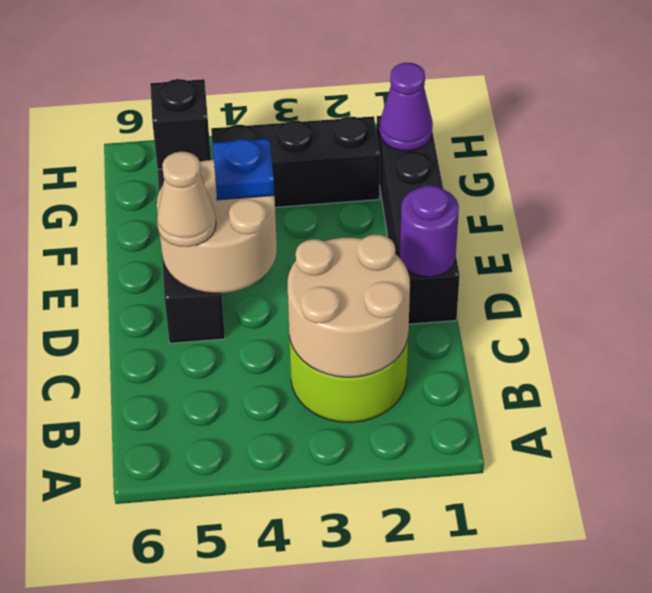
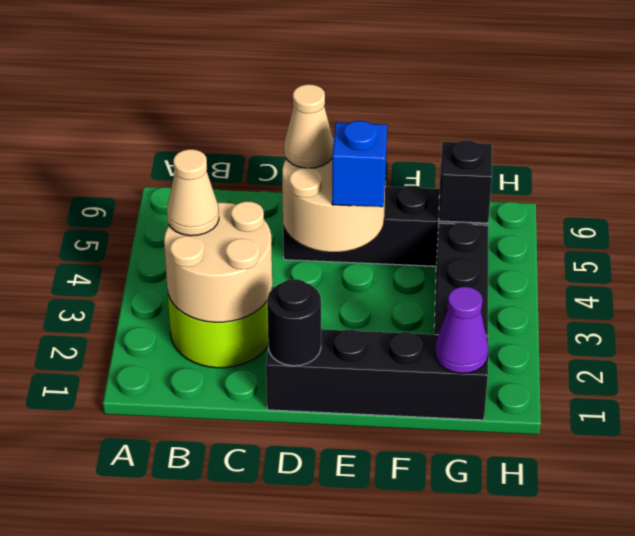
none -> tan cone B3 level 3
purple round brick D1 level 2 -> black round brick D1 level 2
blue plate E4 level 3 -> blue brick E4 level 3

